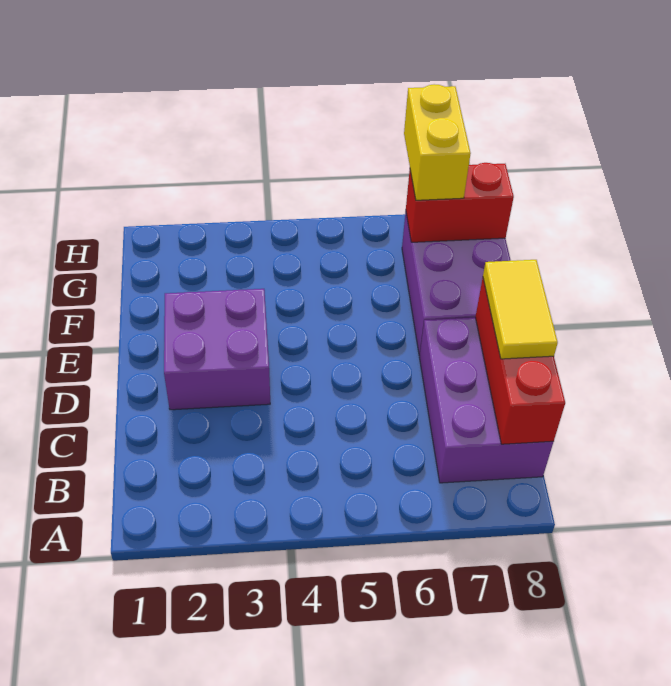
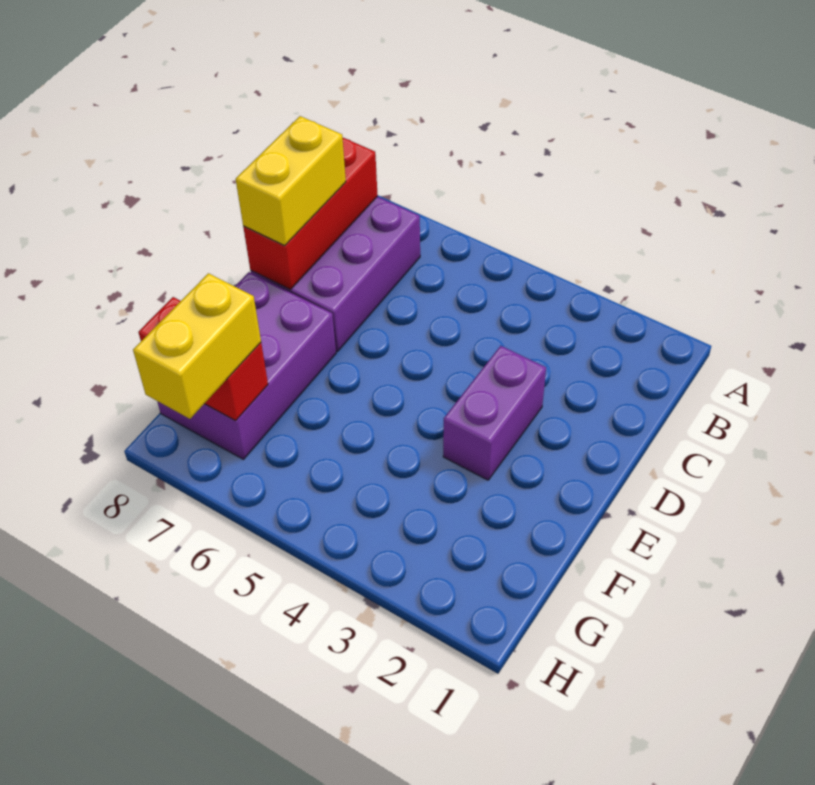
yellow tile C8:D8 level 3 -> yellow brick C8:D8 level 3
purple brick D2:E3 level 1 -> purple brick D3:E3 level 1

